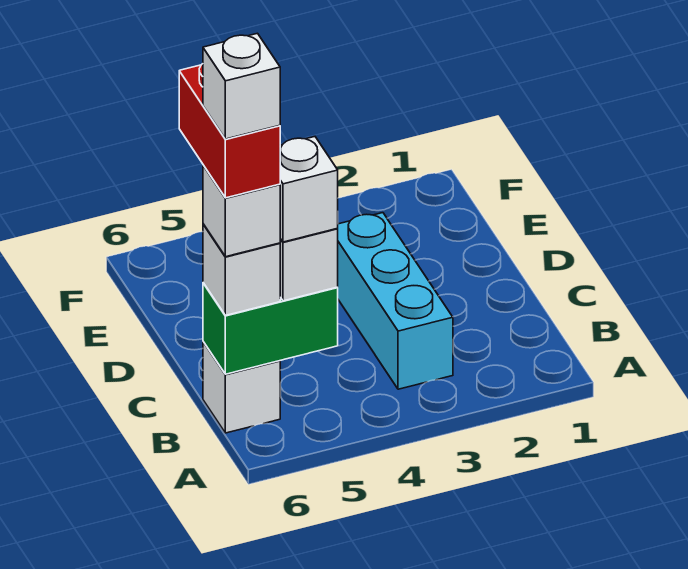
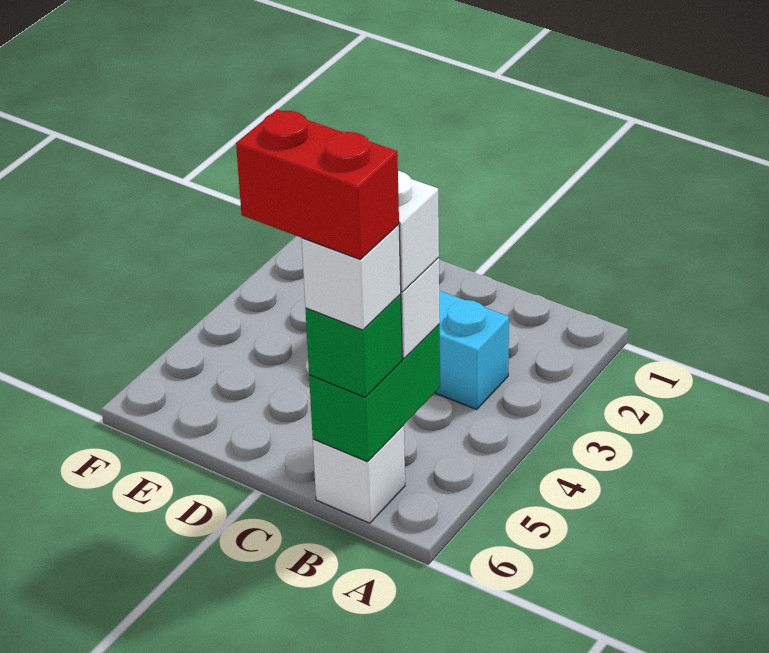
white brick B6 level 3 -> green brick B6 level 3
white brick B6 level 6 -> none

